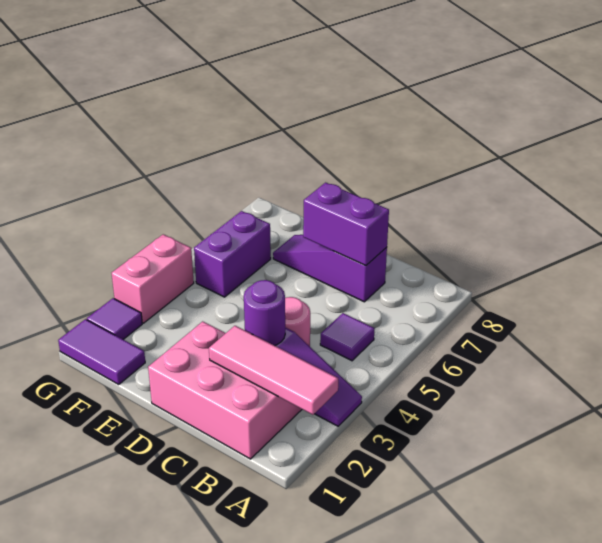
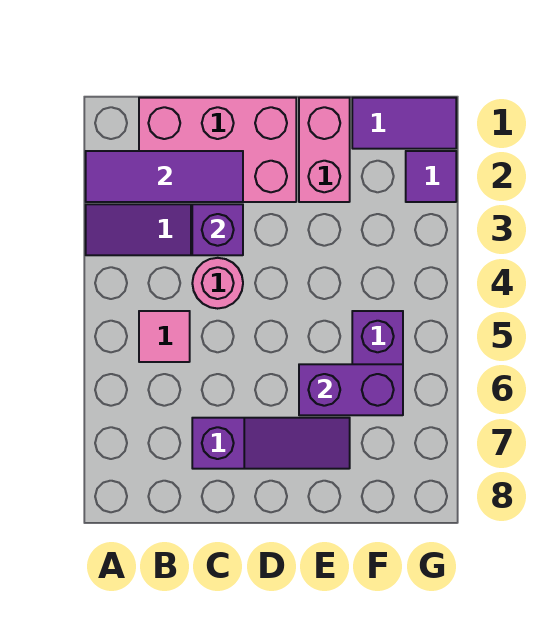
pink tile A2:C2 level 2 -> purple tile A2:C2 level 2
purple tile B5 level 1 -> pink tile B5 level 1
purple round brick C3 level 2 -> purple brick C3 level 2
purple brick C7:D7 level 2 -> purple brick E6:F6 level 2
pink brick G3:G4 level 1 -> pink brick E1:E2 level 1

